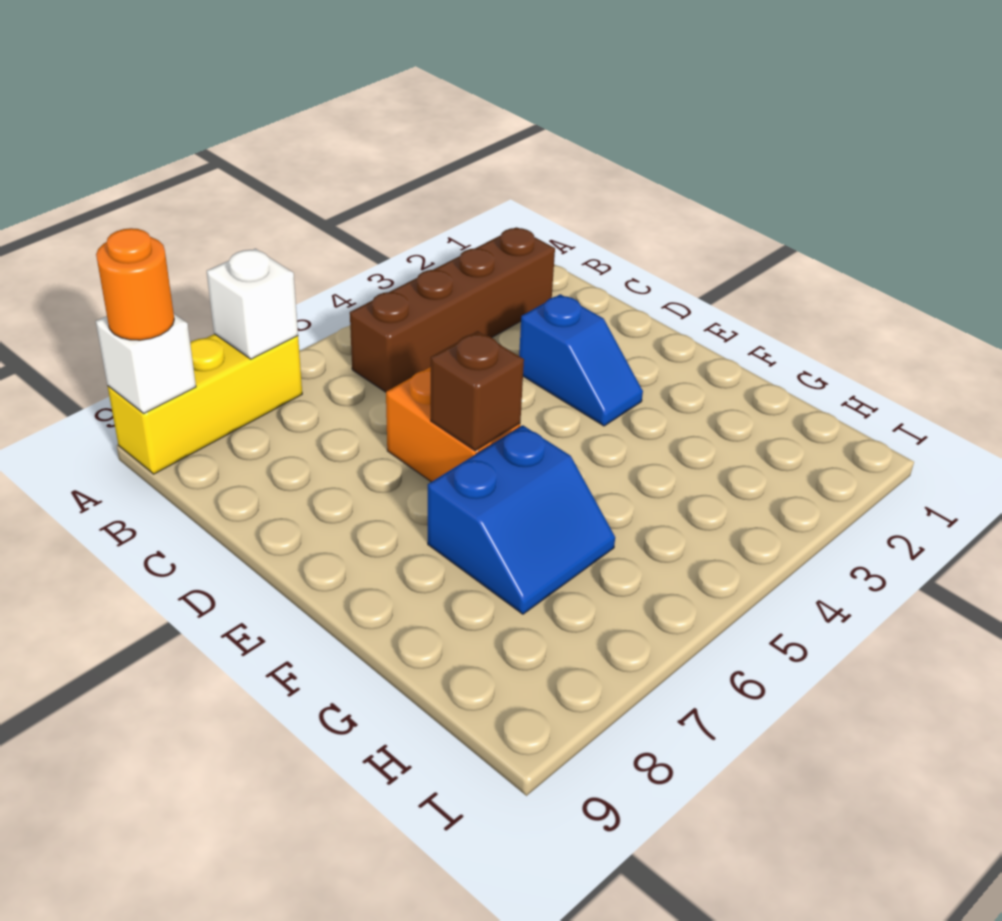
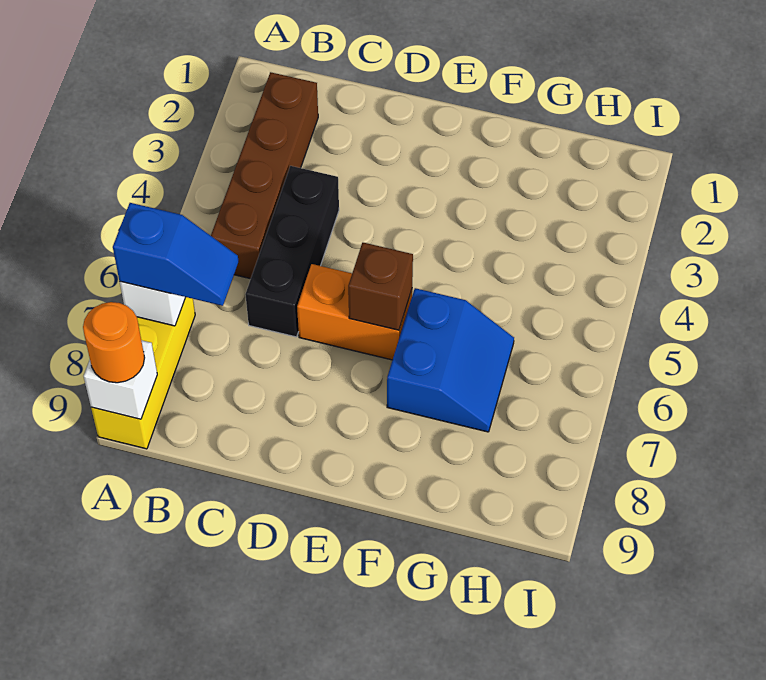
none -> black brick C4:C6 level 1
blue slope D3:E3 level 1 top D -> blue slope A7:B7 level 3 top A

